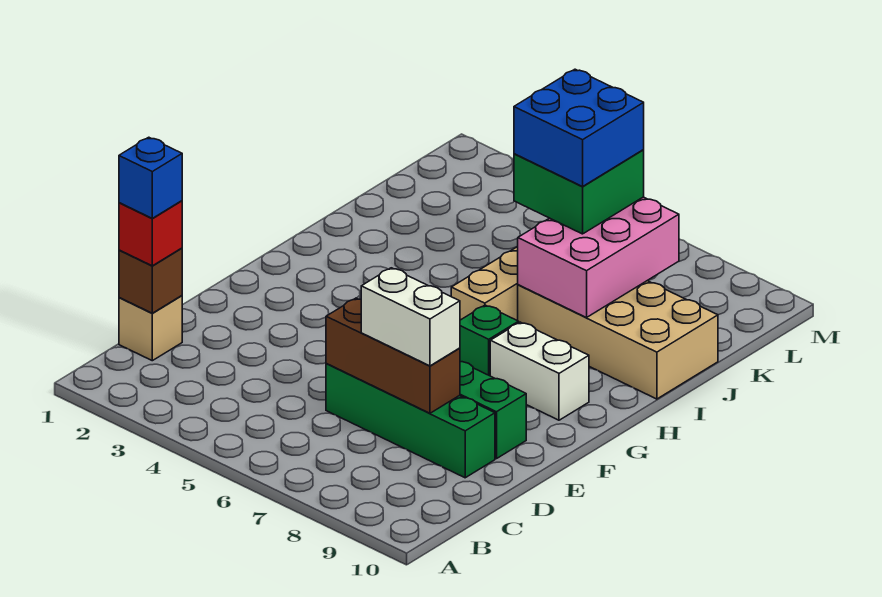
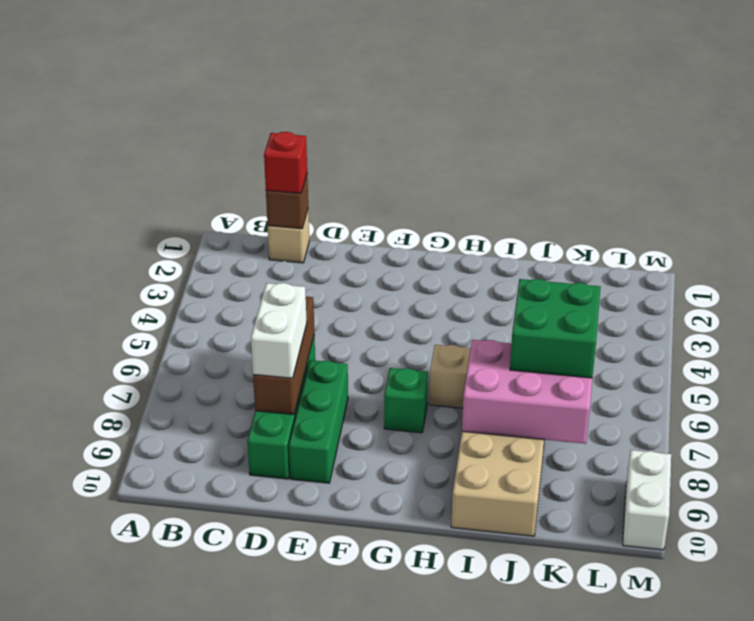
blue brick C1 level 4 -> none
white brick G8:G9 level 1 -> white brick M9:M10 level 1
blue brick J6:K7 level 4 -> none

